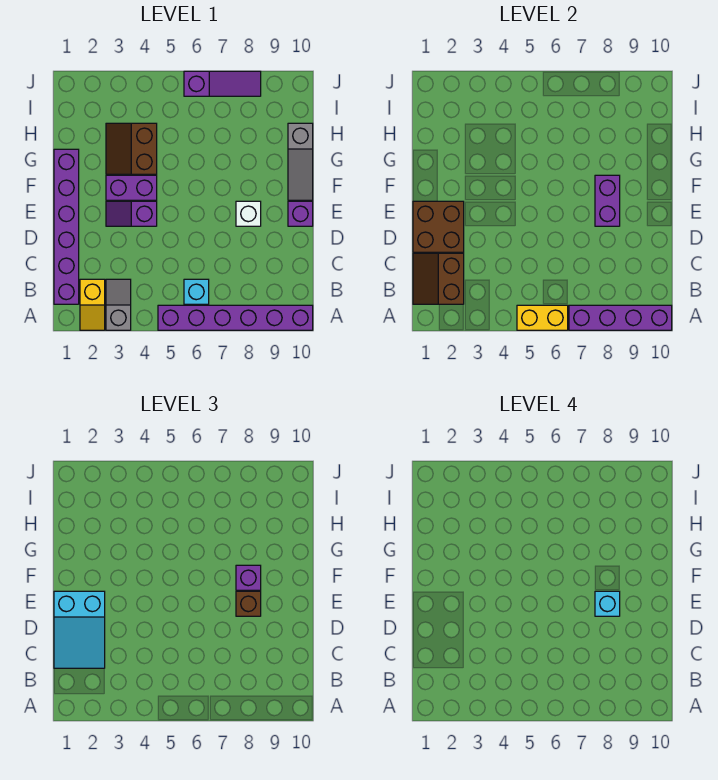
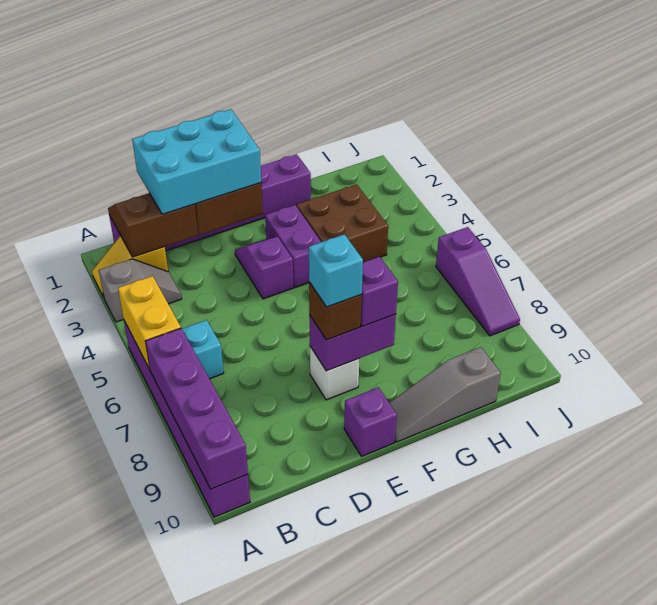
cyan slope C1:E2 level 3 top E -> cyan brick C1:E2 level 3
brown slope G3:H4 level 1 top 4 -> brown brick G3:H4 level 1

